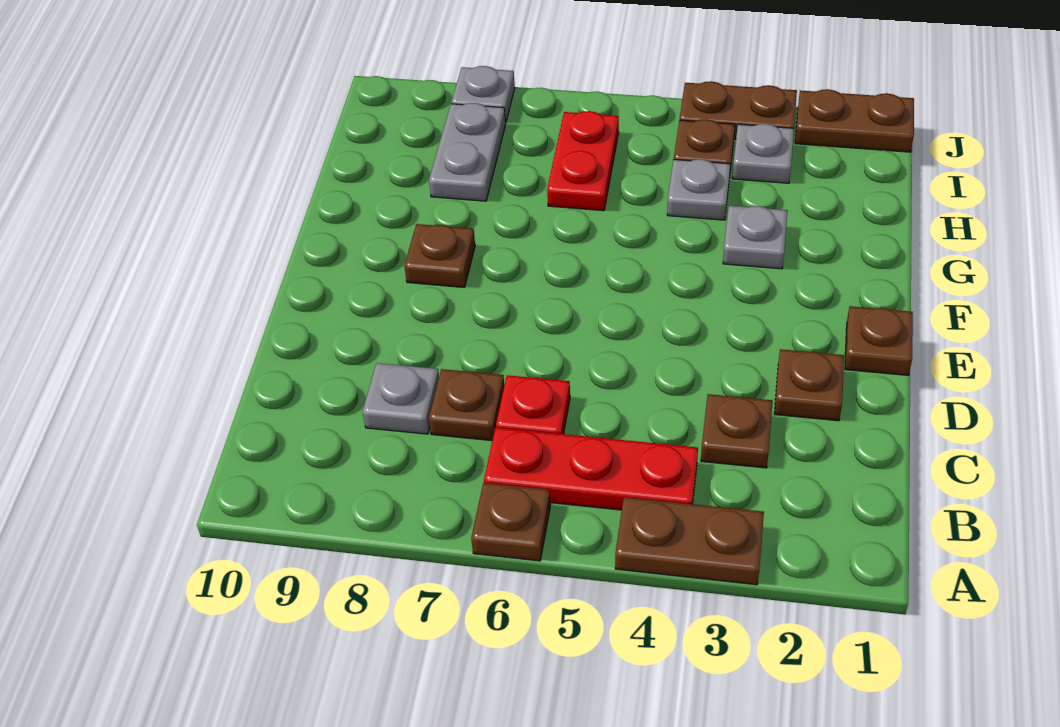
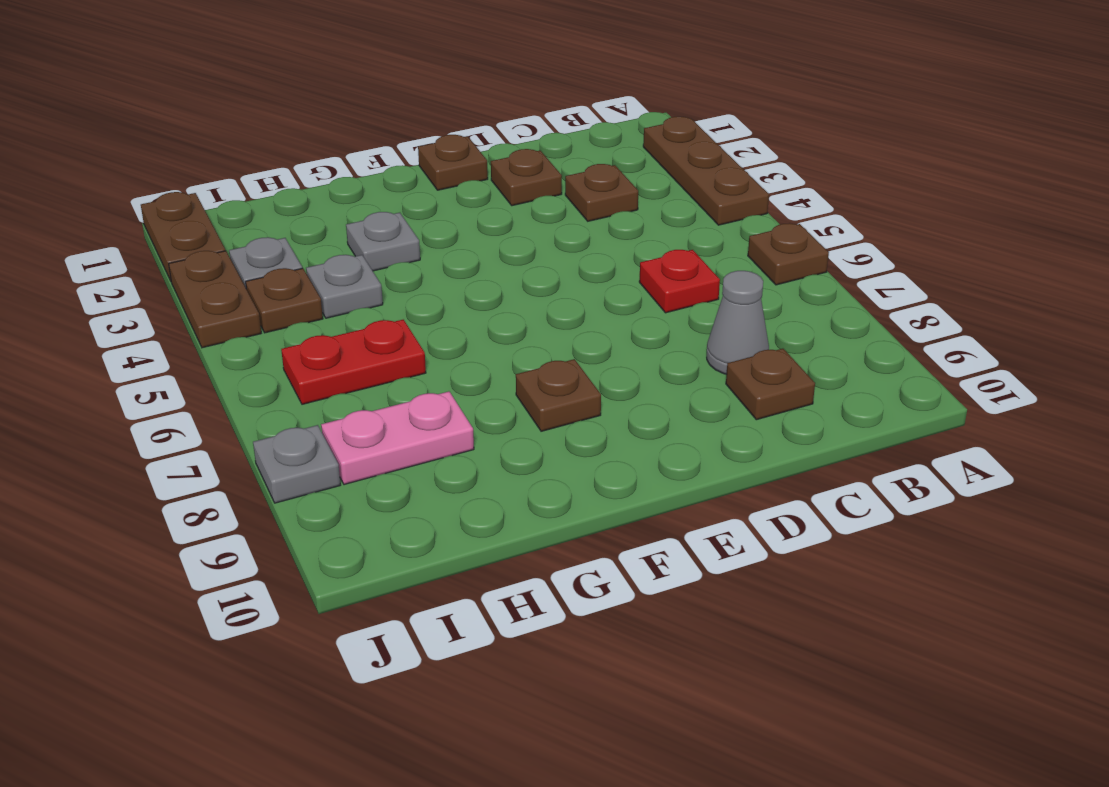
brown plate A3:A4 level 1 -> brown plate A2:A4 level 1
red plate B4:B6 level 1 -> none
brown plate C7 level 1 -> brown plate C9 level 1
grey plate C8 level 1 -> grey cone C8 level 1
grey plate H8:I8 level 1 -> pink plate H8:I8 level 1

